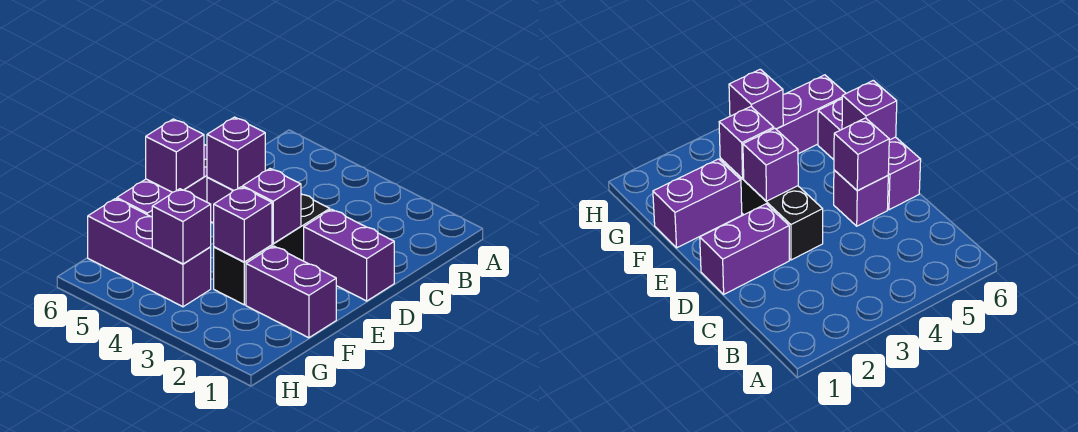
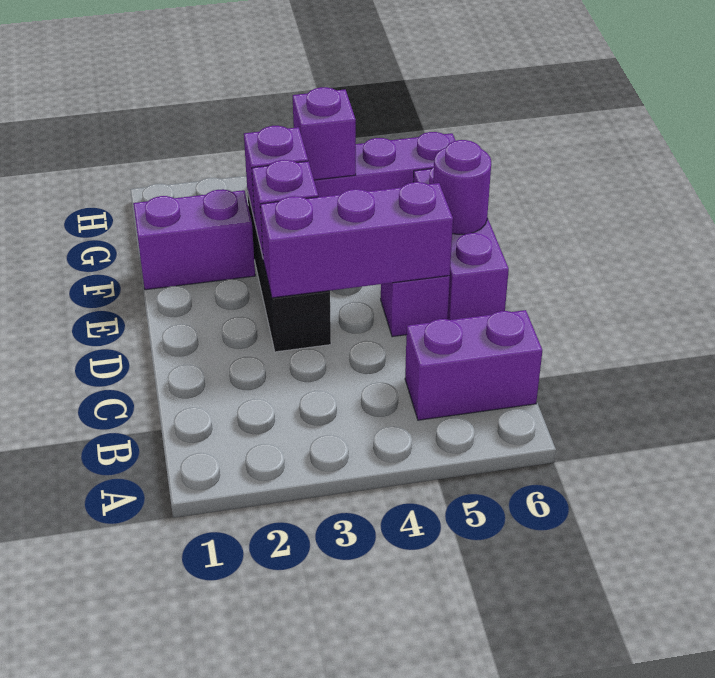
purple brick D1:D2 level 1 -> purple brick B5:B6 level 1
purple brick D5 level 2 -> purple brick D3:D5 level 2
purple brick E6 level 2 -> purple round brick E6 level 2

